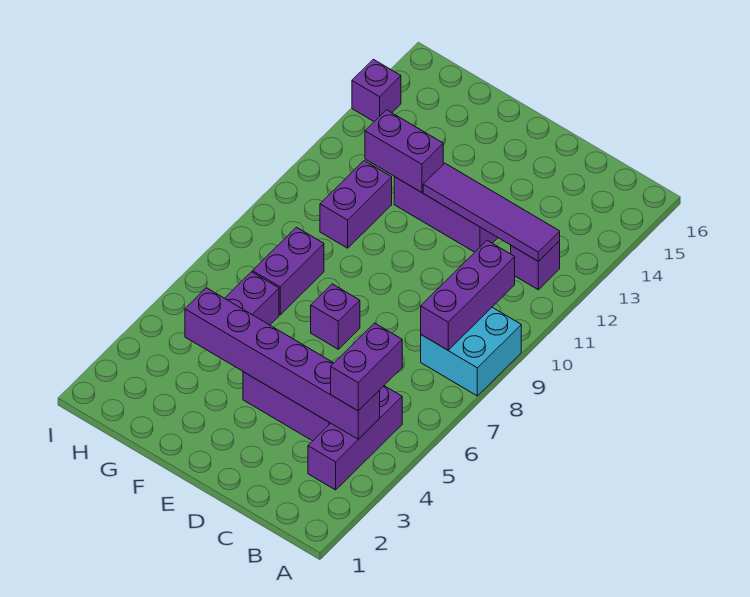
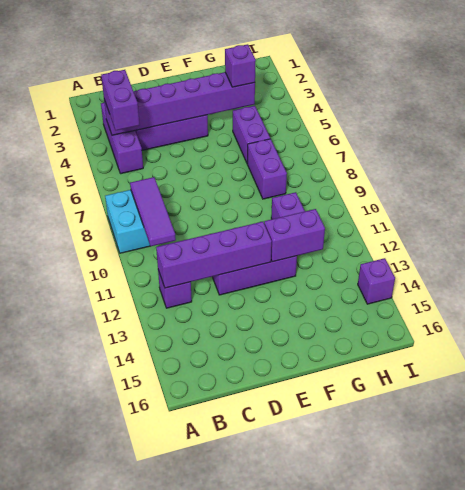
purple brick B8:B10 level 2 -> purple tile B8:B10 level 2
purple tile B12:E12 level 2 -> purple brick B12:E12 level 2
purple brick E7 level 1 -> purple brick G4 level 3

